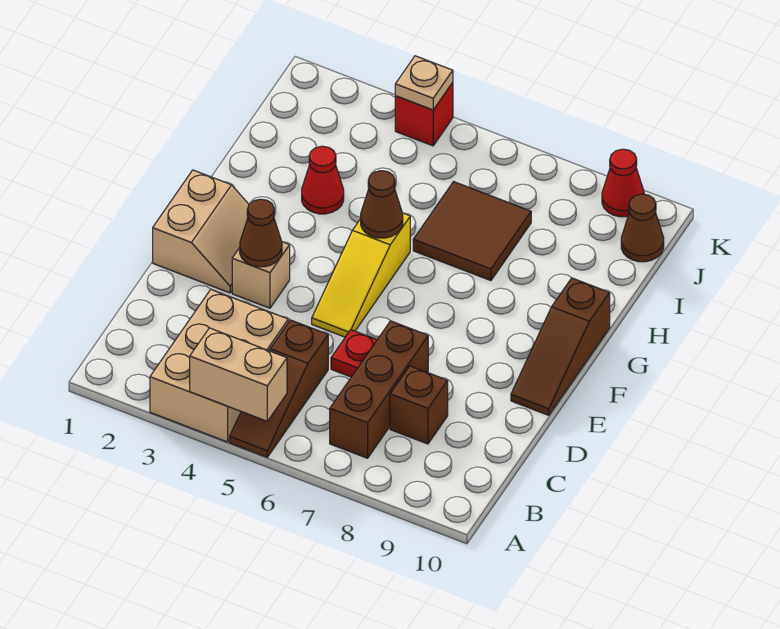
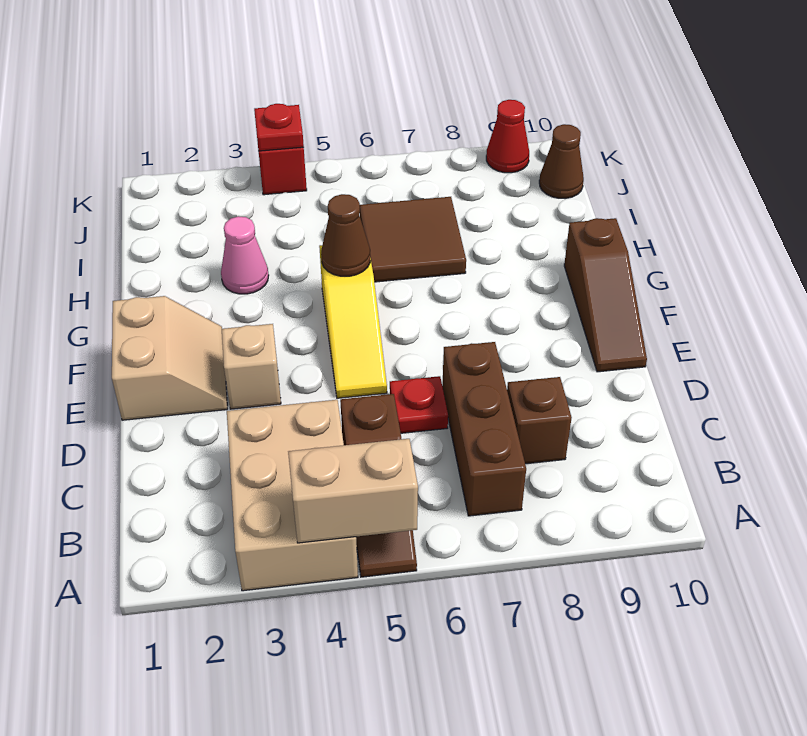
brown cone E3 level 2 -> none
red cone H3 level 1 -> pink cone H3 level 1
tan plate K4 level 2 -> red plate K4 level 2

